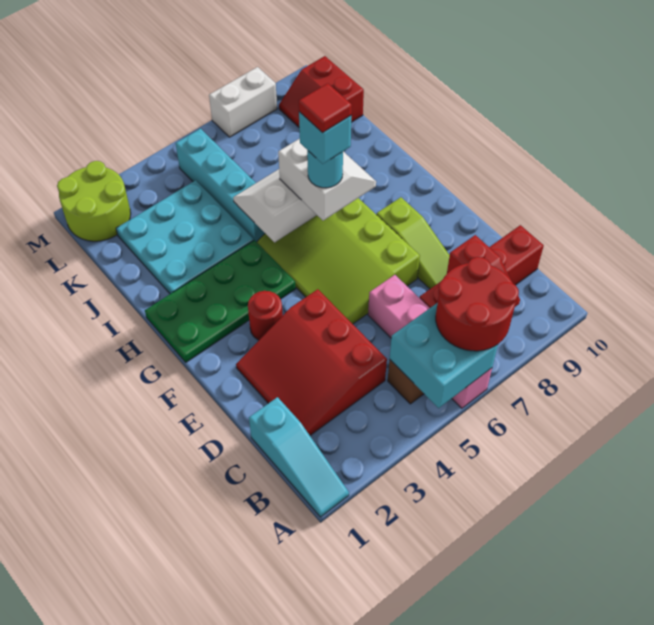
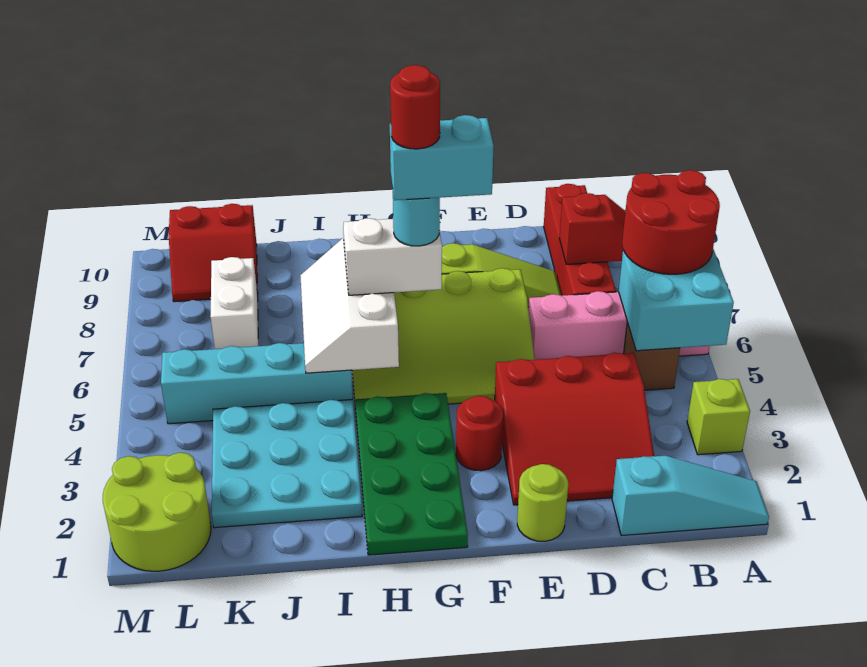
none -> lime brick A3 level 1
none -> lime round brick E1 level 1
cyan brick G6 level 5 -> cyan brick F6:G6 level 5
red tile G6 level 6 -> red round brick G6 level 6
white brick M7:M8 level 1 -> white brick K7:K8 level 1

